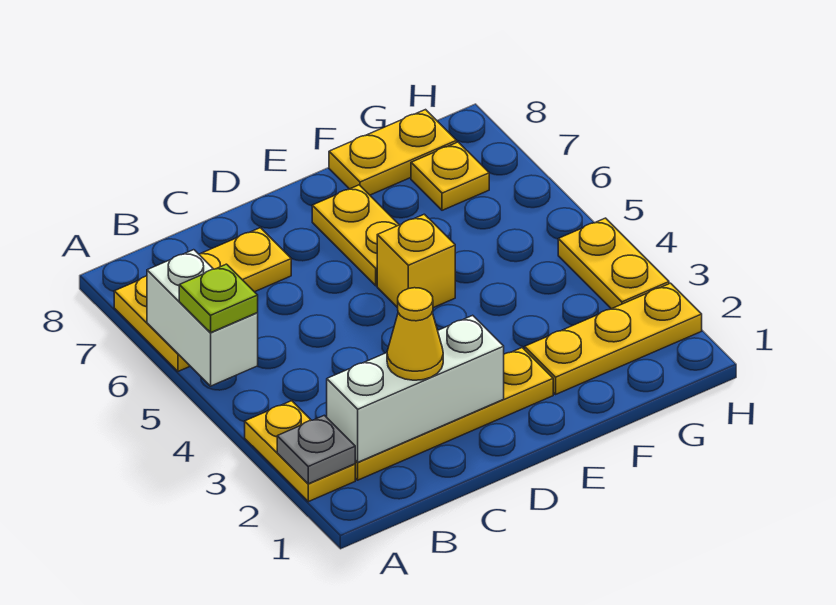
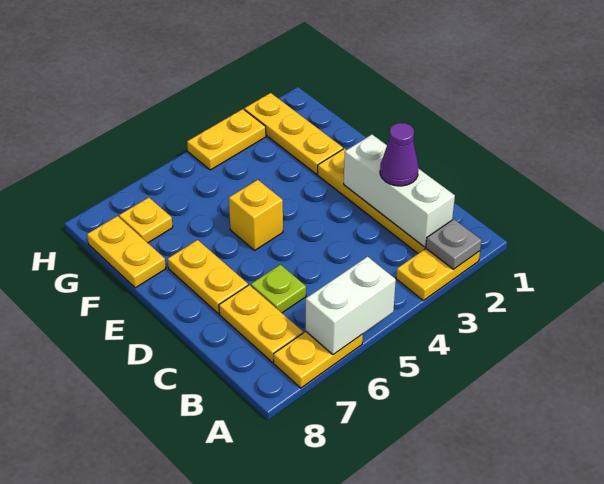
lime plate A5 level 3 -> lime plate C6 level 1
yellow cone C2 level 3 -> purple cone C2 level 3
yellow plate E6:E7 level 1 -> yellow plate D7:E7 level 1

